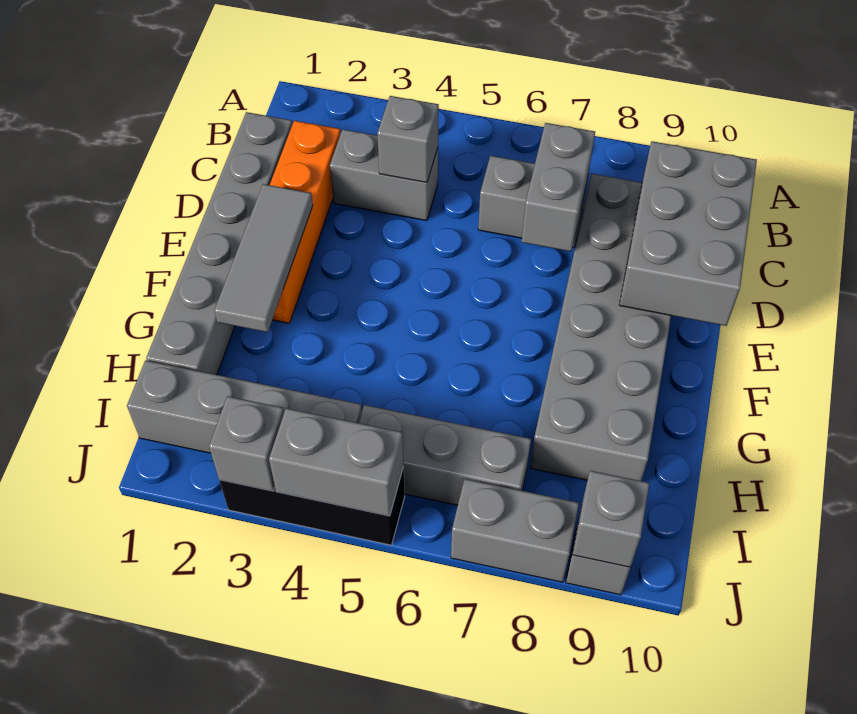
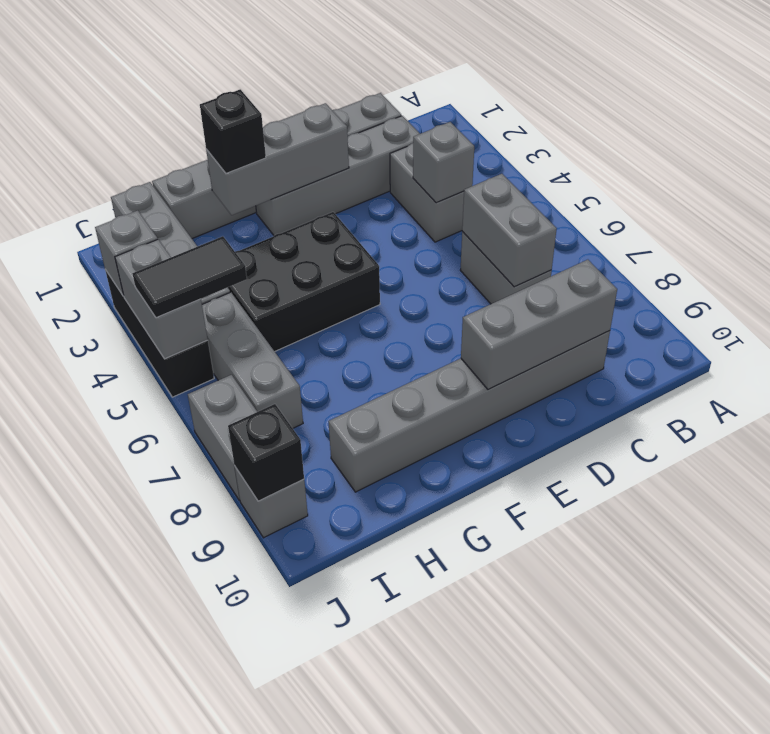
orange brick C2:F2 level 1 -> grey brick C2:F2 level 1
grey brick C7:D7 level 2 -> grey brick C6:C7 level 2
grey brick C8:H9 level 1 -> grey brick C9:H9 level 1
grey brick C9:E10 level 2 -> grey brick C9:E9 level 2
grey tile E2:G2 level 2 -> grey brick E2:G2 level 2
none -> black brick F4:H5 level 1
none -> black brick G2 level 3
none -> black tile I5:J5 level 3
grey brick J9 level 2 -> black brick J9 level 2

